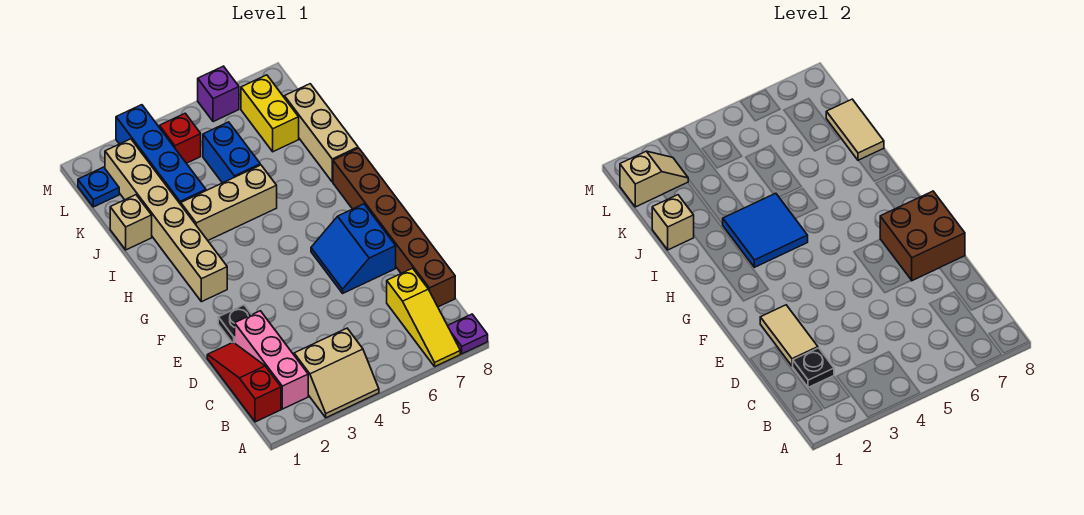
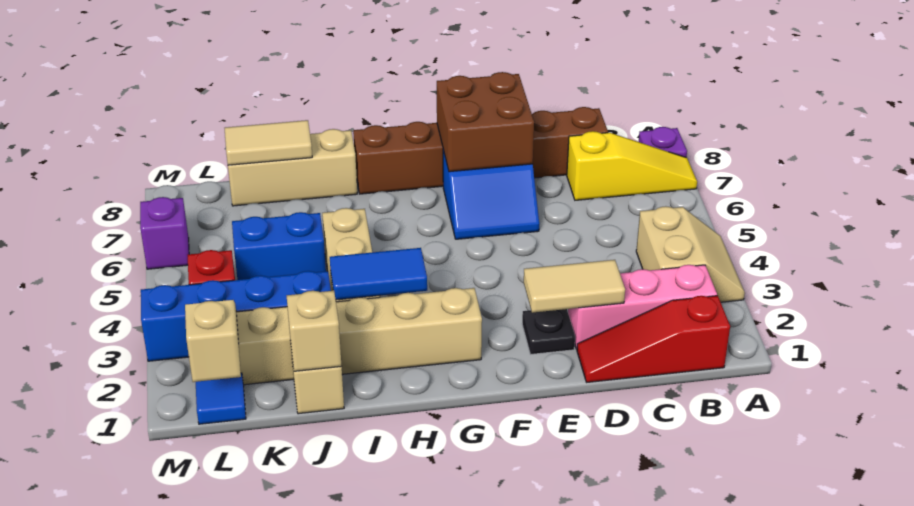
black plate C2 level 2 -> none
blue tile H3:I4 level 2 -> blue tile H3:I3 level 2
yellow brick K7:L7 level 1 -> none
blue plate L1 level 1 -> blue tile L1 level 1

